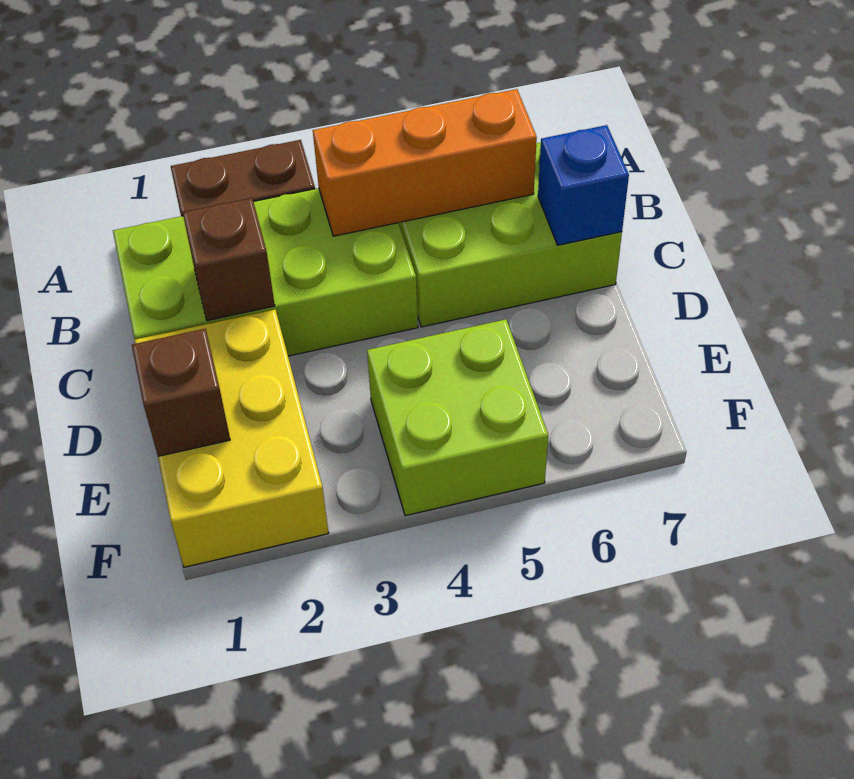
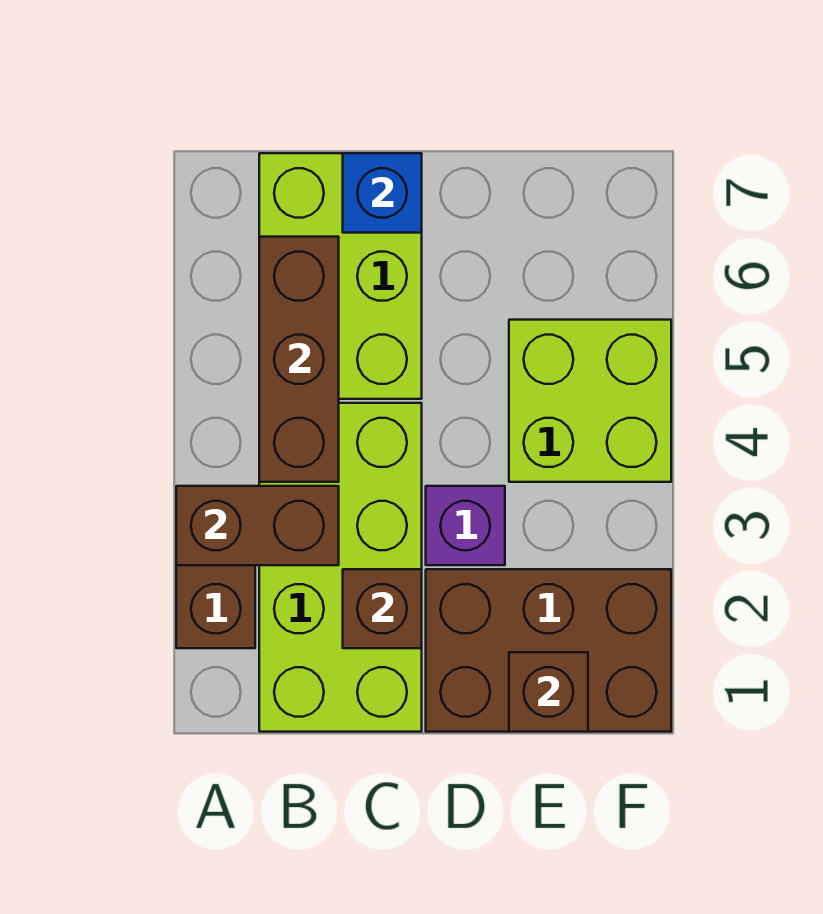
none -> brown brick A3:B3 level 2
orange brick B4:B6 level 2 -> brown brick B4:B6 level 2
yellow brick D1:F2 level 1 -> brown brick D1:F2 level 1
none -> purple brick D3 level 1

